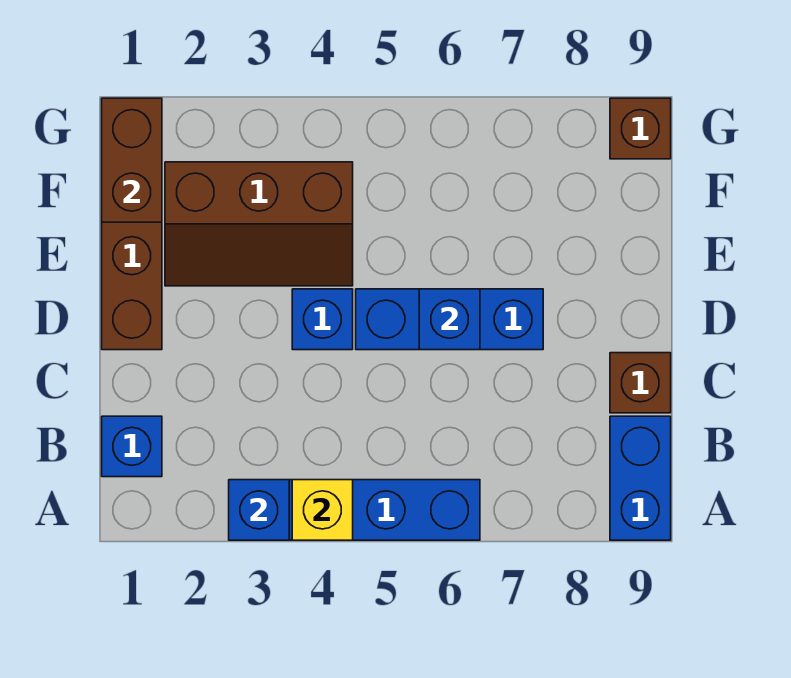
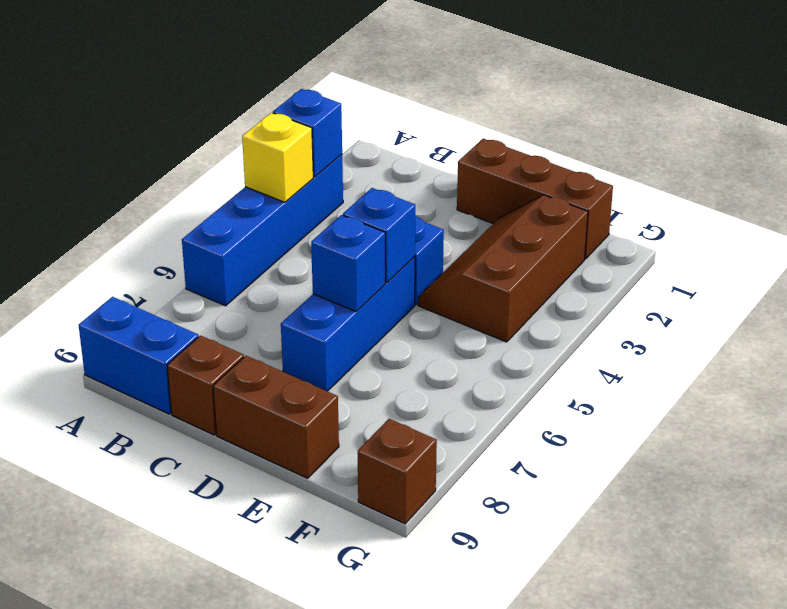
blue brick B1 level 1 -> blue brick D5 level 2
brown brick F1:G1 level 2 -> brown brick D9:E9 level 1

